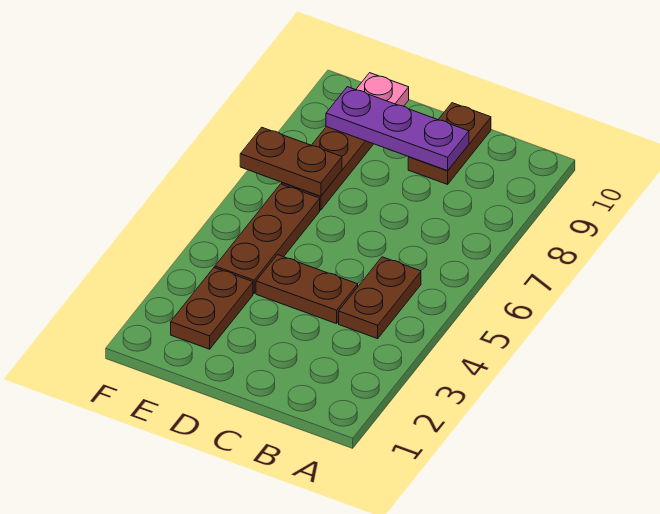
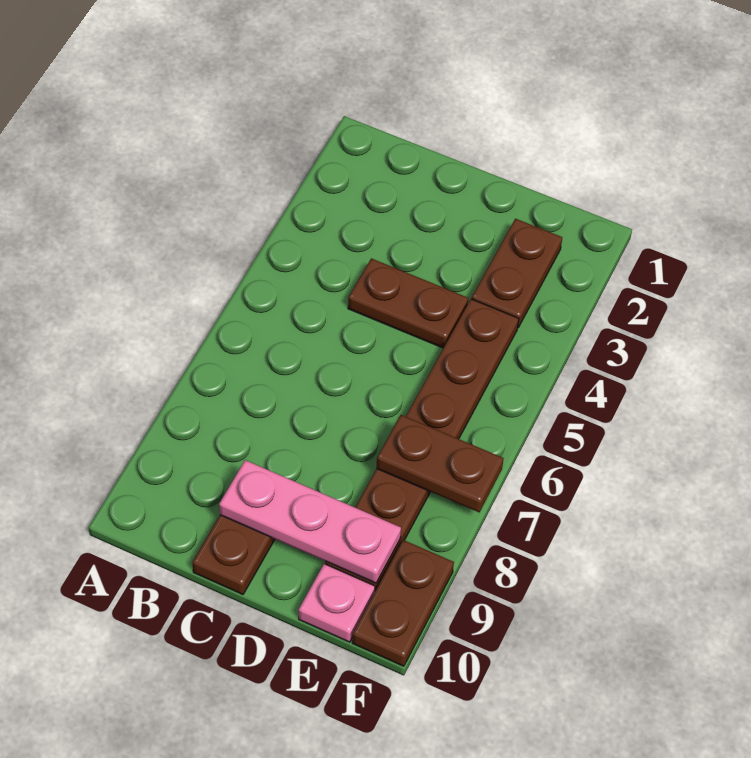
brown plate B4:B5 level 1 -> brown plate F9:F10 level 1
purple plate C9:E9 level 2 -> pink plate C9:E9 level 2

